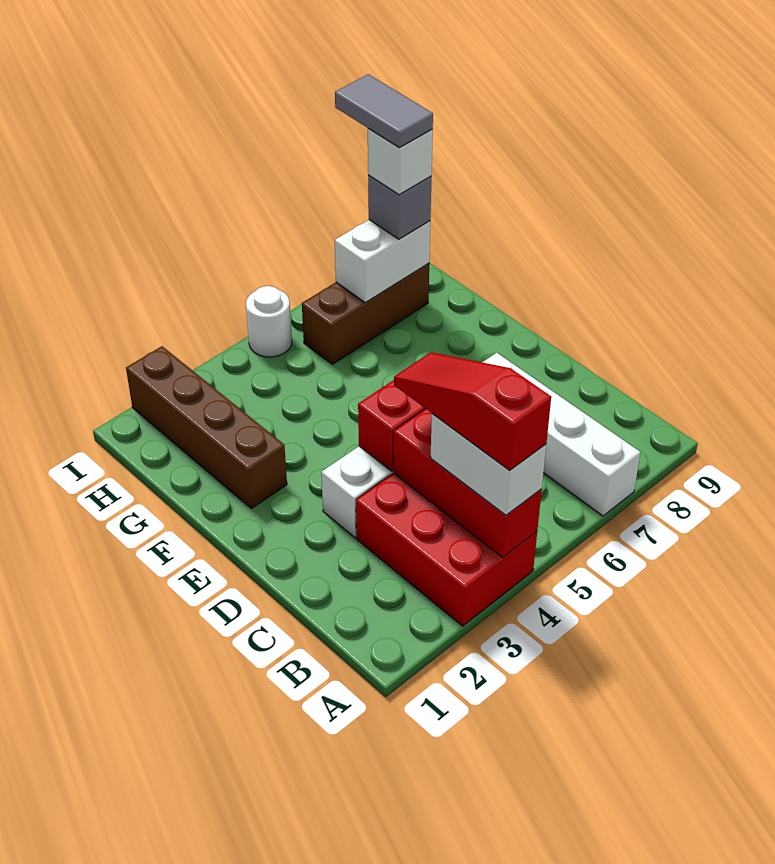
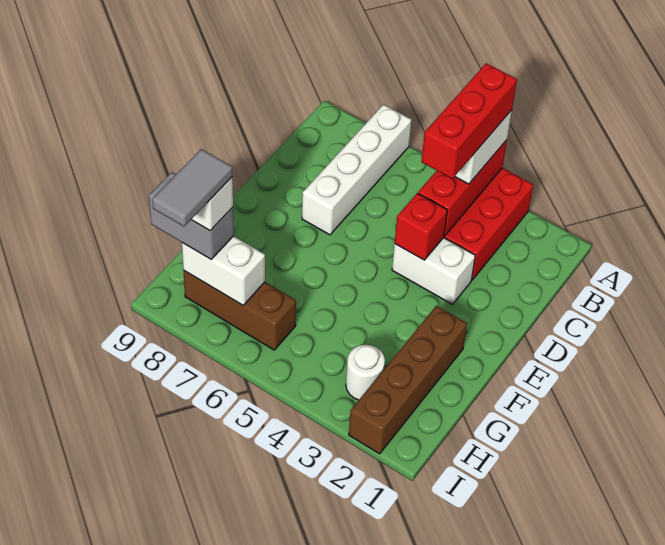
red slope A4:C4 level 4 top A -> red brick A4:C4 level 4
grey brick H8 level 3 -> grey brick H8:H9 level 3
white round brick I5 level 1 -> white round brick H3 level 1

